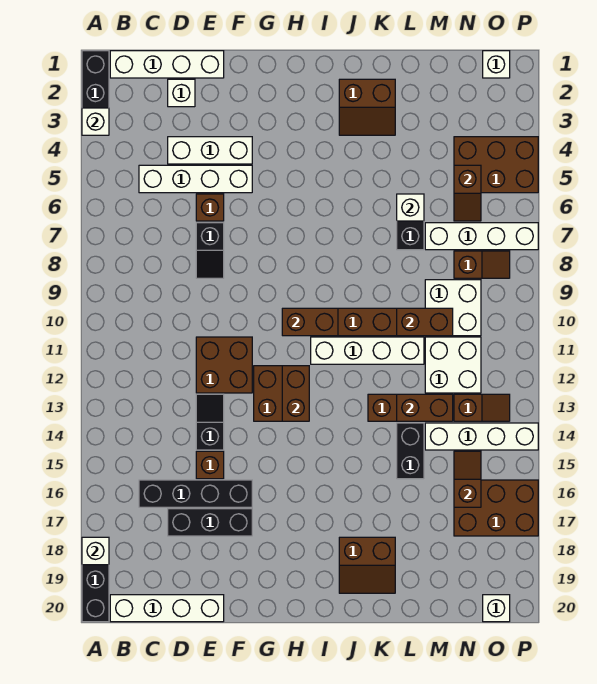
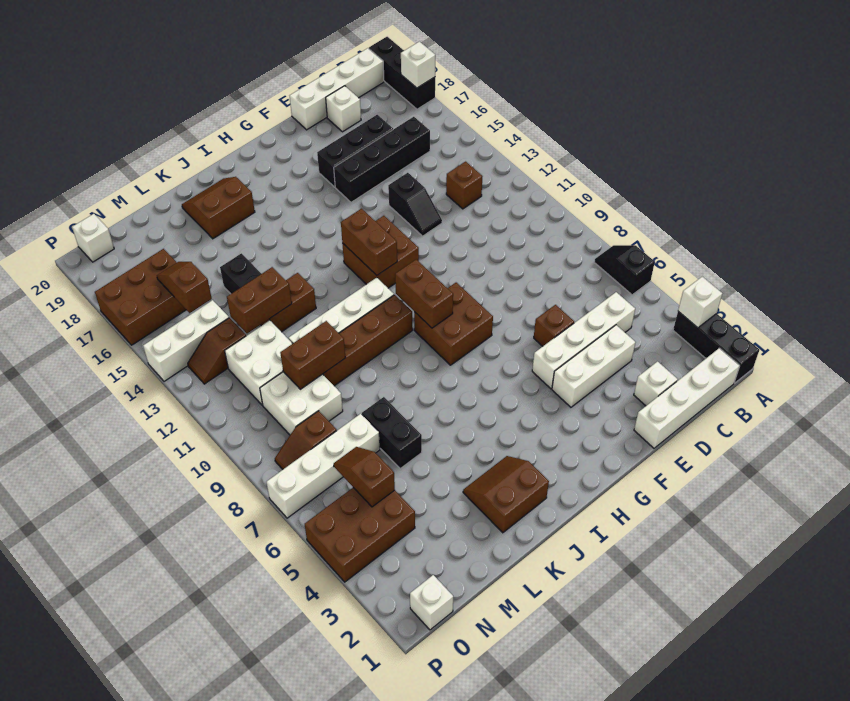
black slope E7:E8 level 1 top 7 -> black slope A6:A7 level 1 top 6
brown brick E11:F12 level 1 -> brown brick G8:H9 level 1
brown brick E15 level 1 -> brown brick C13 level 1
brown brick H10:I10 level 2 -> brown brick H9:H10 level 2
white brick L6 level 2 -> white brick D19 level 1
white brick M14:P14 level 1 -> white brick N14:P14 level 1
brown slope N15:N16 level 2 top 16 -> brown slope N15:N16 level 2 top 15

